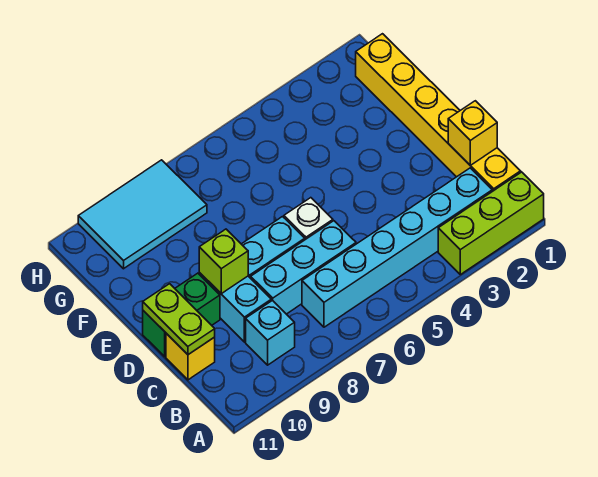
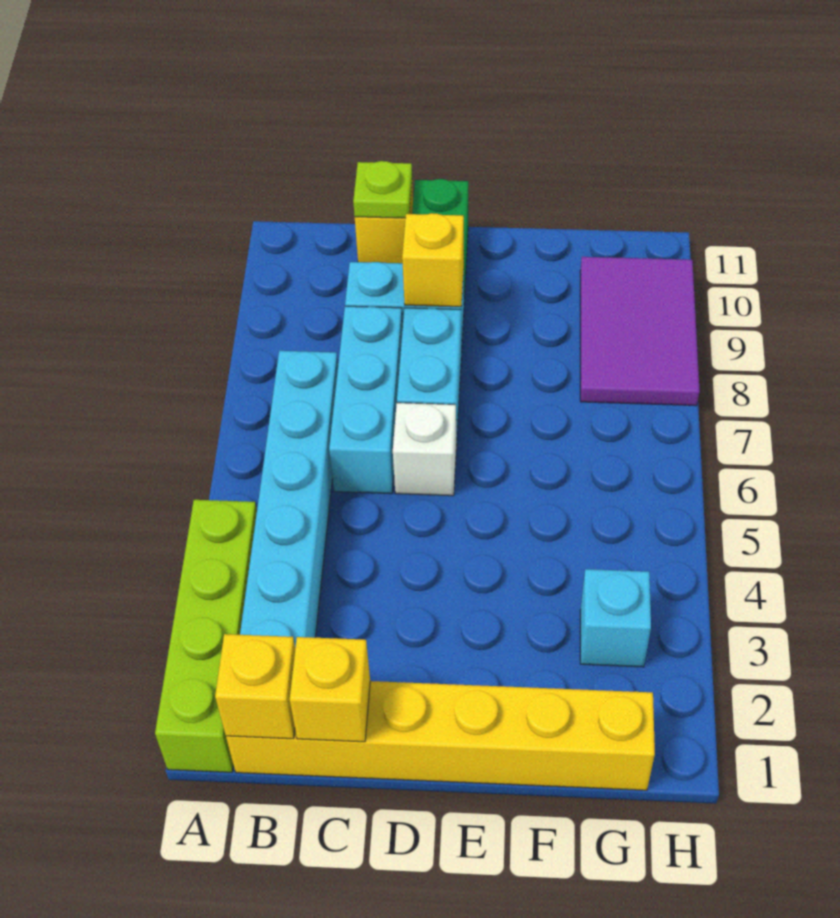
lime brick A1:A3 level 1 -> lime brick A1:A4 level 1
none -> yellow brick B1 level 2
cyan brick B9 level 1 -> cyan brick G3 level 1
lime plate C11:D11 level 2 -> lime plate C11 level 2
lime brick D9 level 2 -> yellow brick D9 level 2
cyan tile G8:H10 level 1 -> purple tile G8:H10 level 1

